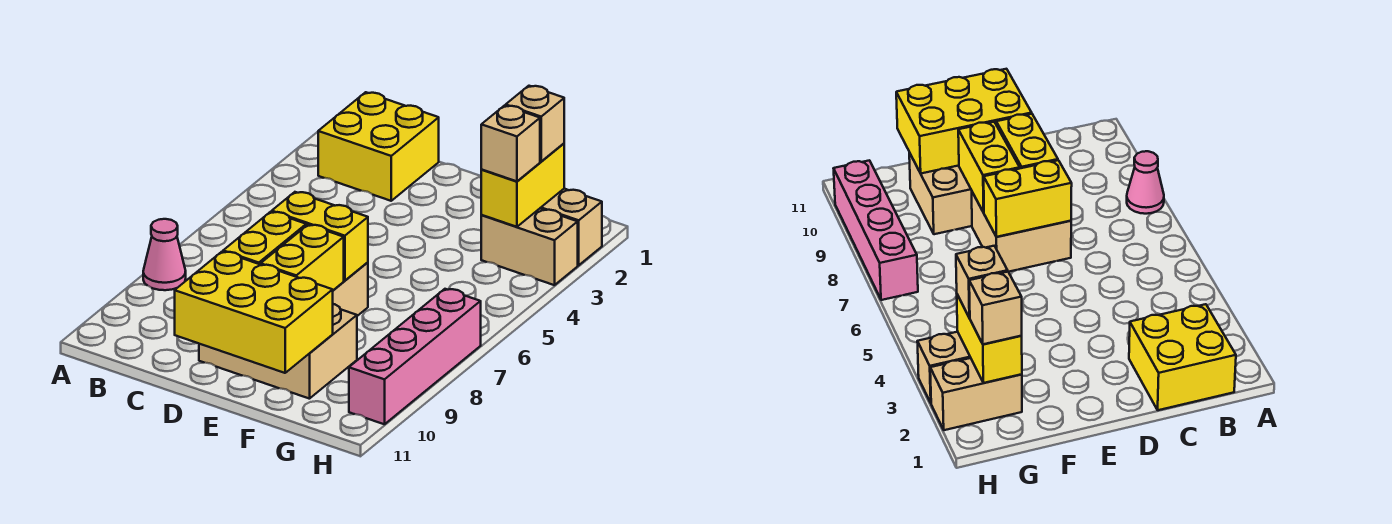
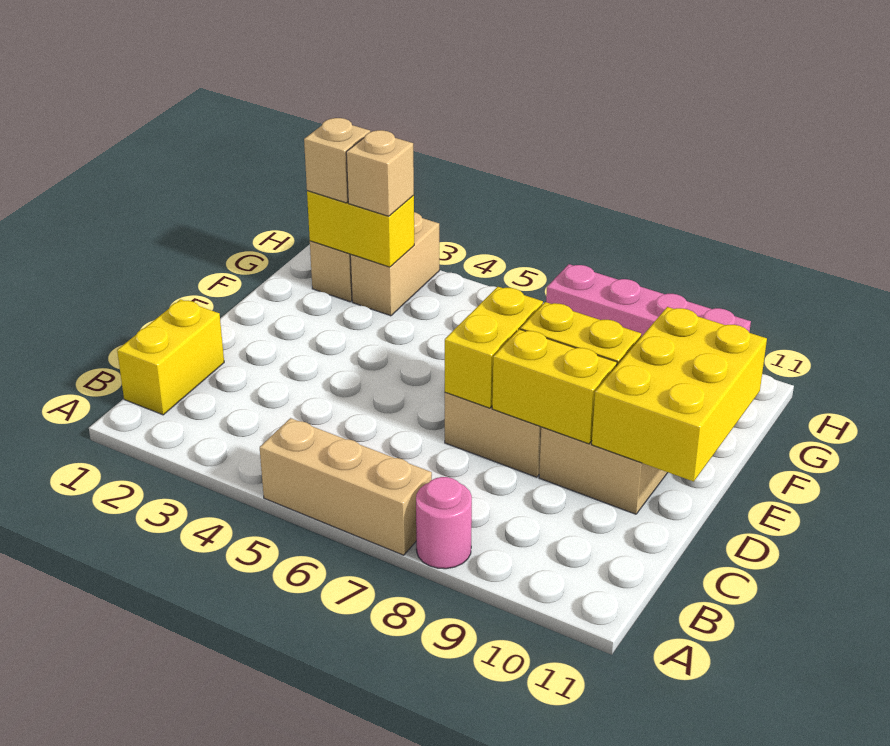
none -> tan brick A5:A7 level 1
pink cone A8 level 1 -> pink round brick A8 level 1
yellow brick B1:C2 level 1 -> yellow brick B1:C1 level 1

